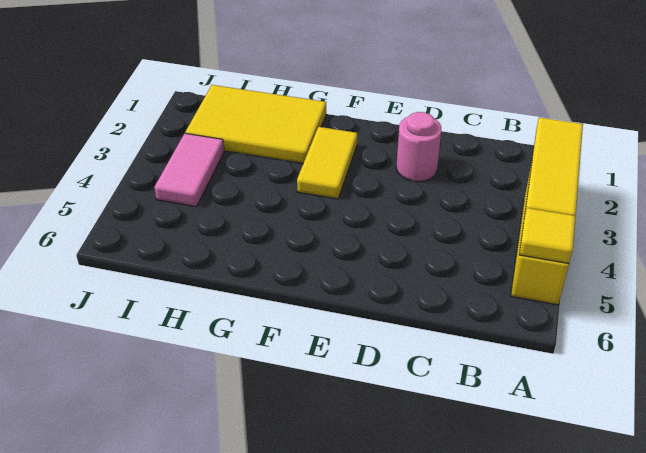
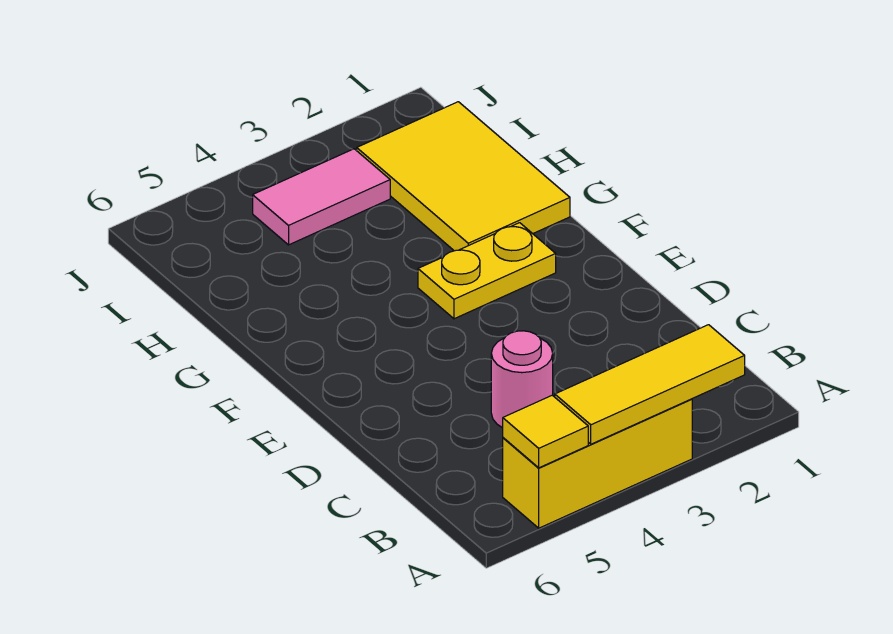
pink round brick D2 level 1 -> pink round brick C4 level 1
yellow tile F2:F3 level 1 -> yellow plate F2:F3 level 1

